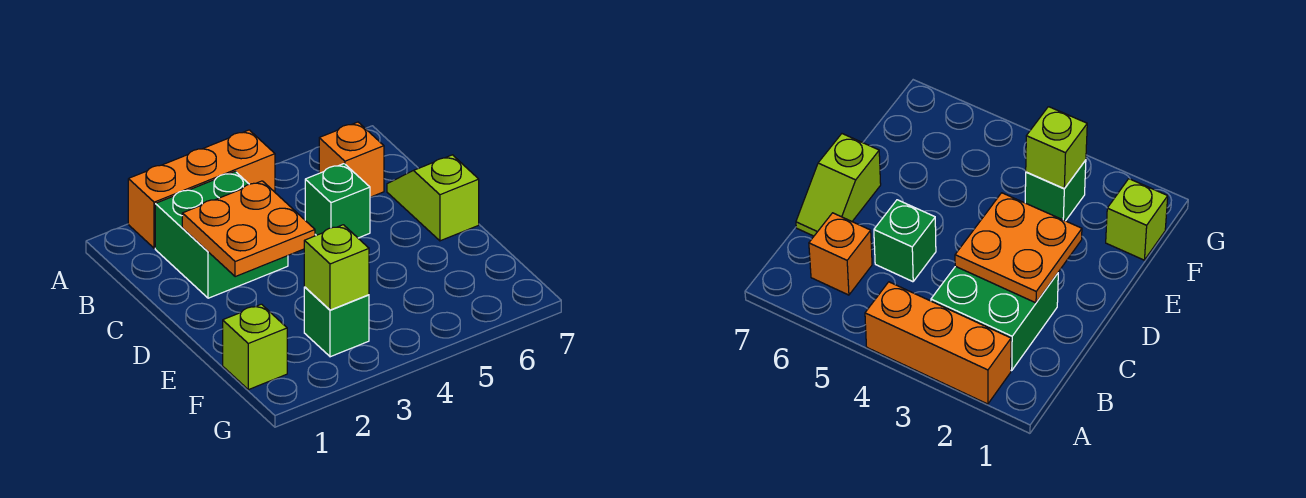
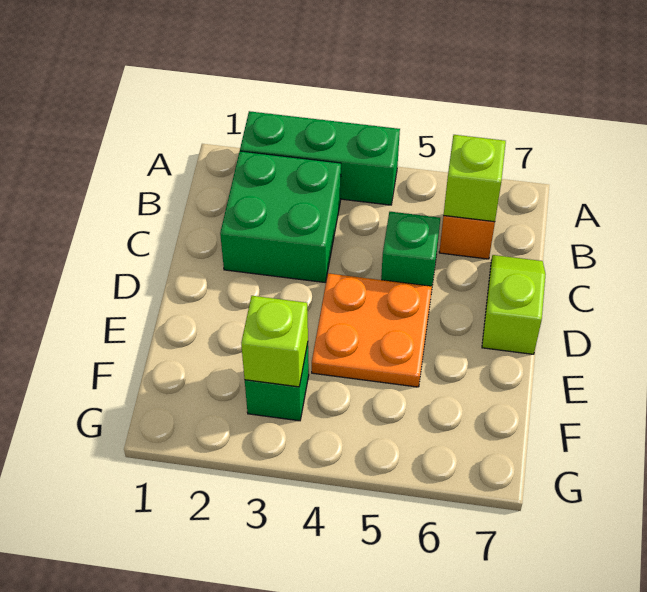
orange brick A2:A4 level 1 -> green brick A2:A4 level 1
orange plate C2:D3 level 2 -> orange plate D4:E5 level 1
lime brick F1 level 1 -> lime brick B6 level 2

